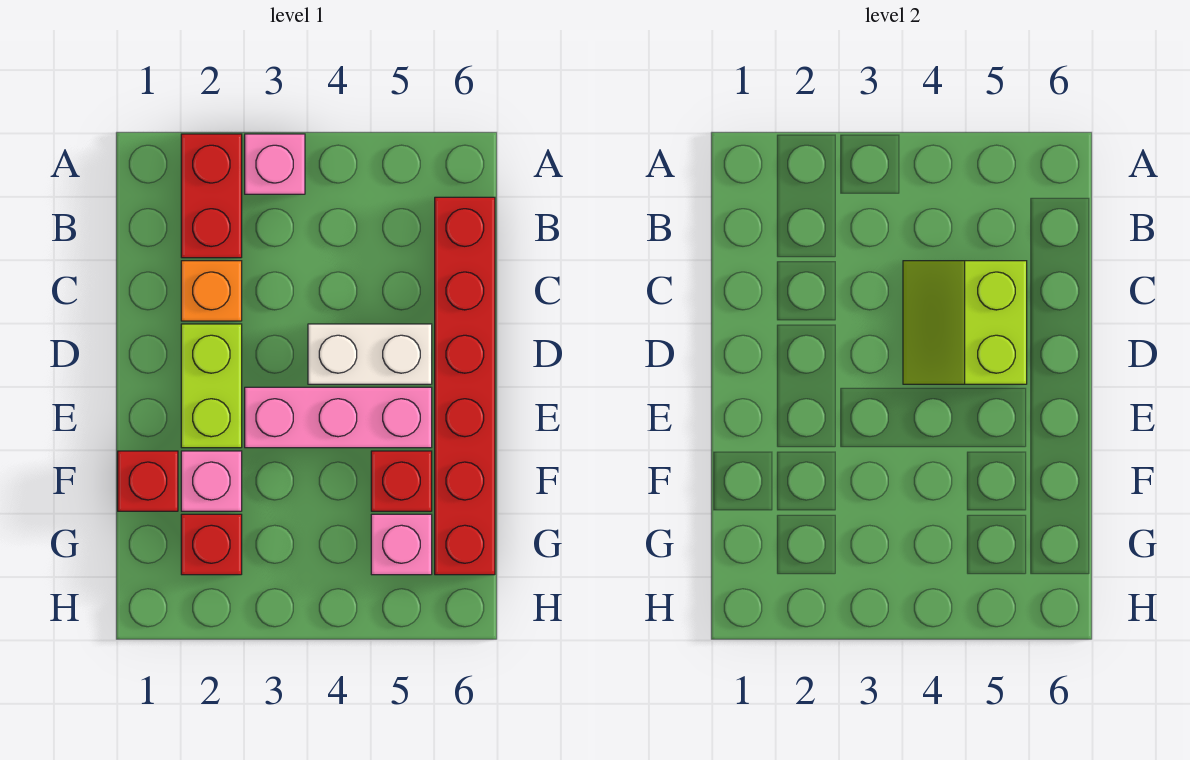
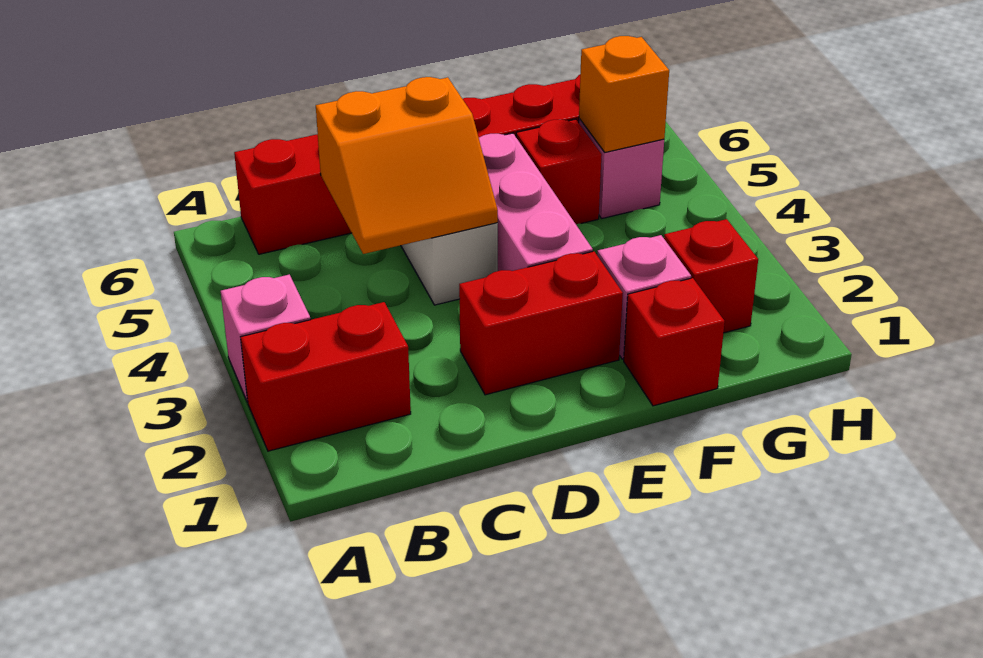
orange brick C2 level 1 -> orange brick G5 level 2
lime slope C4:D5 level 2 top 5 -> orange slope C4:D5 level 2 top 5
lime brick D2:E2 level 1 -> red brick D2:E2 level 1

